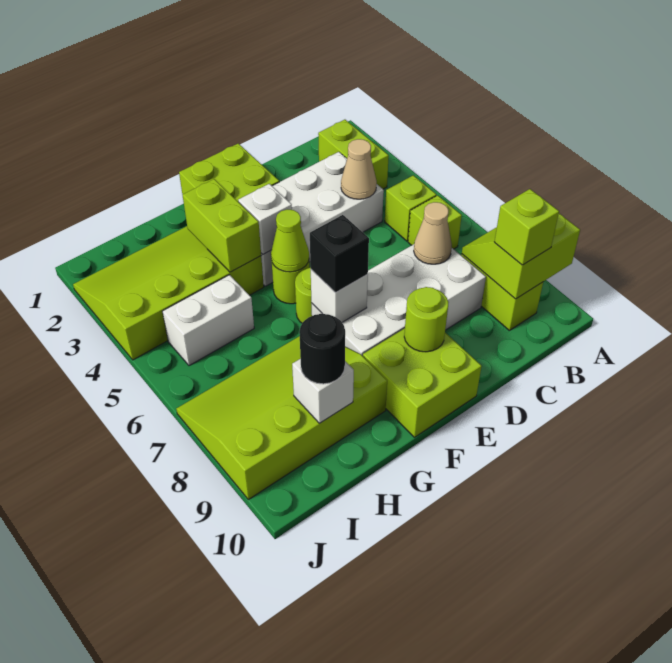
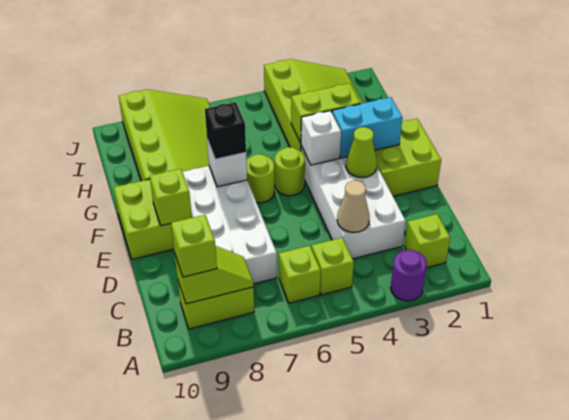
none -> purple round brick A3 level 1
lime slope A8:B9 level 2 top 9 -> lime slope B8:B9 level 2 top 9
lime brick B2:B3 level 1 -> lime brick B2 level 1
tan cone C7 level 2 -> none
lime round brick E9 level 2 -> lime brick E9 level 2
none -> cyan brick F2:F3 level 2
lime cone F5 level 2 -> lime cone E3 level 2
white brick H5:I5 level 1 -> none
white brick H9 level 2 -> none
black round brick H9 level 3 -> none

